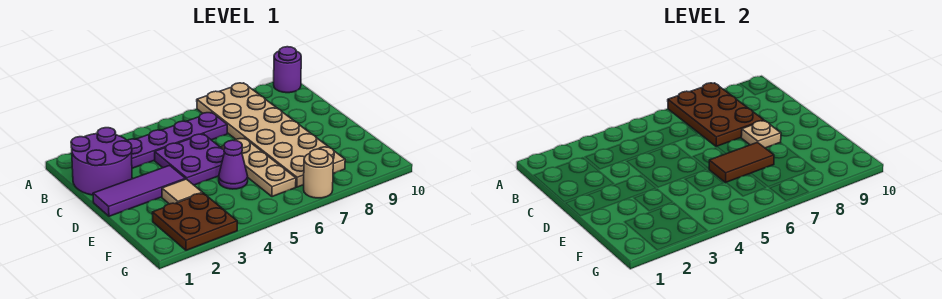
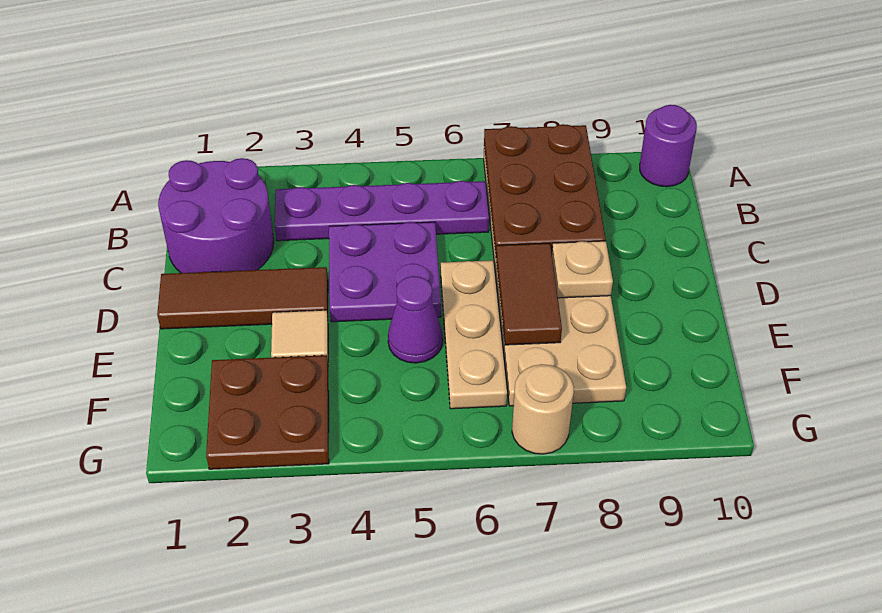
purple tile D1:D3 level 1 -> brown tile D1:D3 level 1
brown tile E6:E7 level 2 -> brown tile D7:E7 level 2

